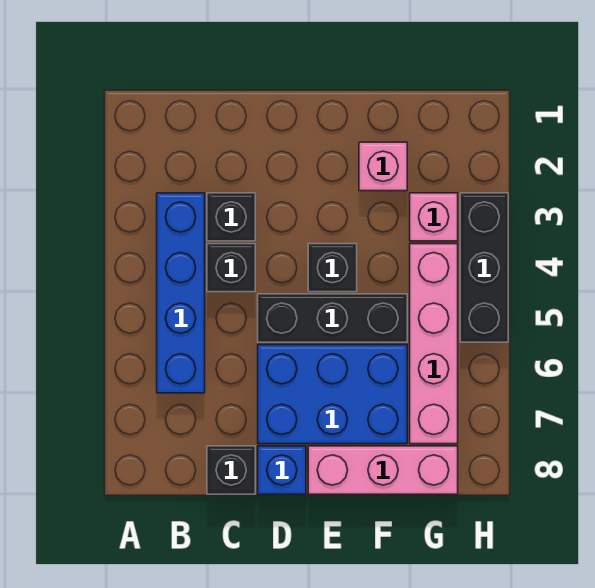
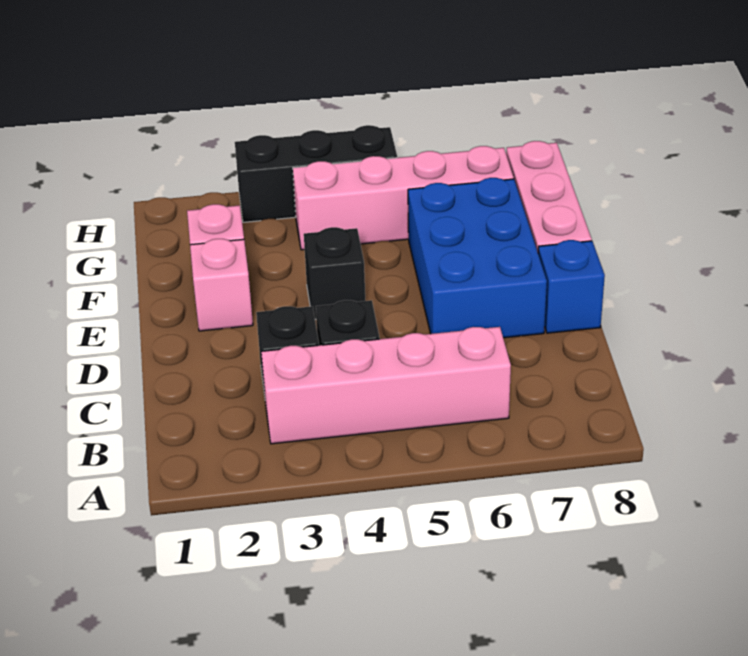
blue brick B3:B6 level 1 -> pink brick B3:B6 level 1
black brick C8 level 1 -> none
black brick D5:F5 level 1 -> none
pink brick G3 level 1 -> pink brick E2 level 1

